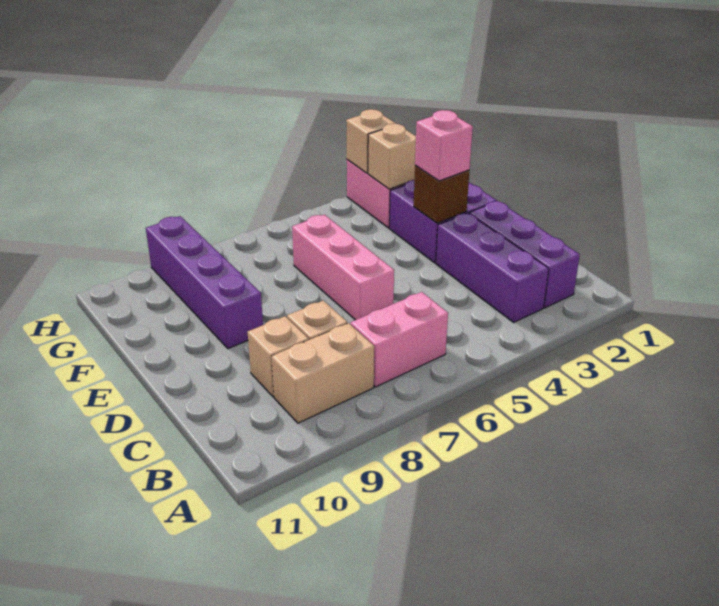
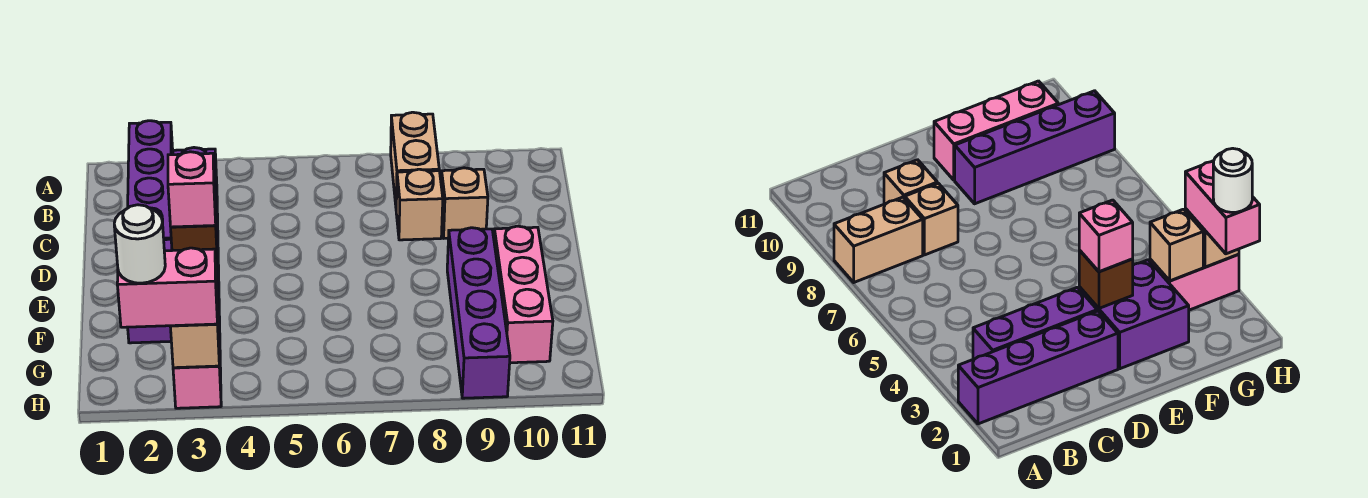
purple brick B2:D2 level 1 -> purple brick A2:D2 level 1
pink brick B6:B7 level 1 -> pink brick H2:H3 level 3
tan brick B8:B9 level 1 -> tan brick A8:B8 level 1
pink brick D6:F6 level 1 -> pink brick E10:G10 level 1
none -> white round brick H2 level 4

